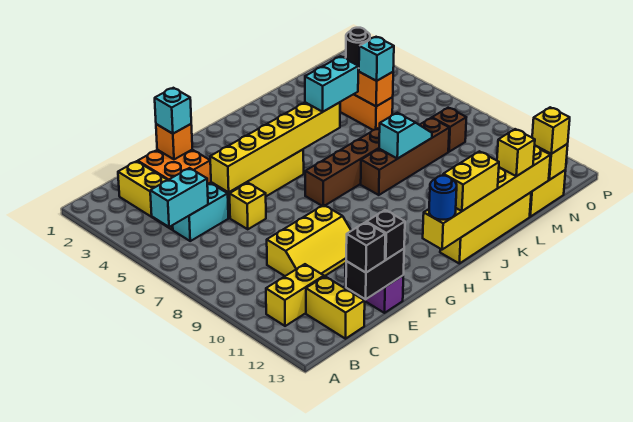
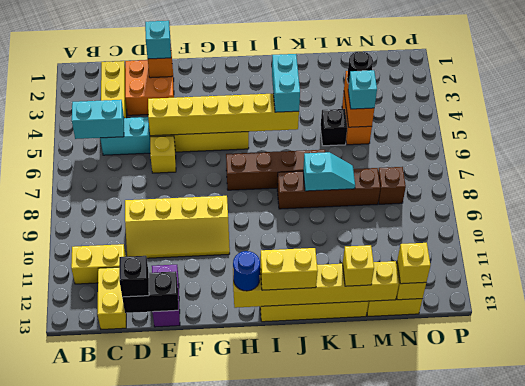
yellow slope D9:F10 level 1 top 9 -> yellow slope D9:G10 level 1 top 9
black brick E13 level 3 -> black brick L5 level 1
cyan brick J5:K5 level 3 -> cyan brick J4:J5 level 3

